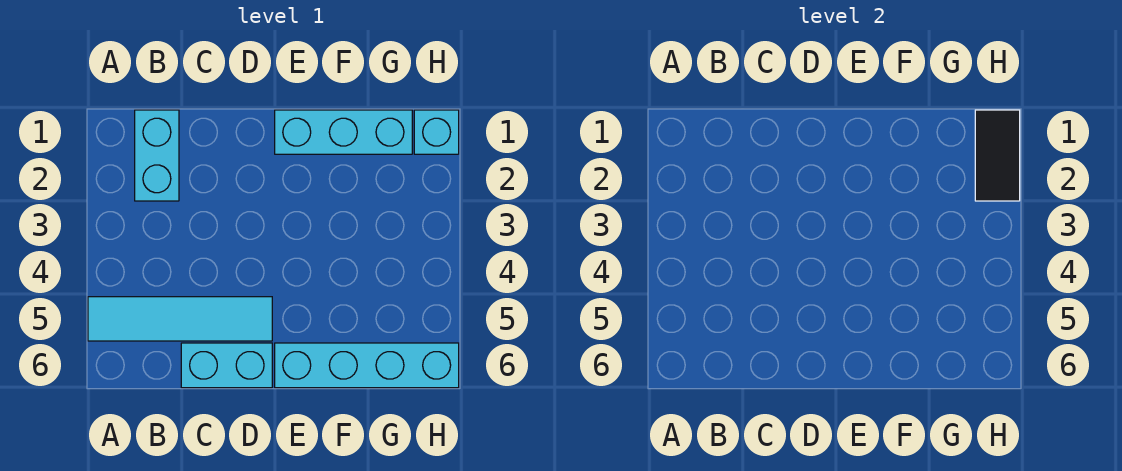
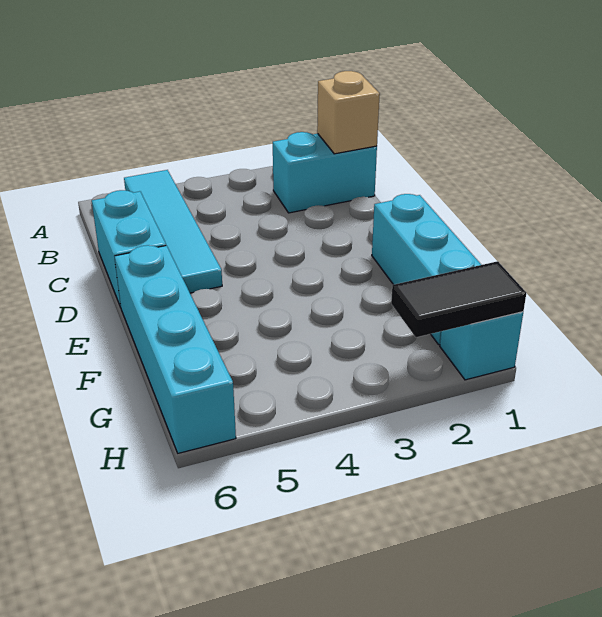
none -> tan brick B1 level 2

